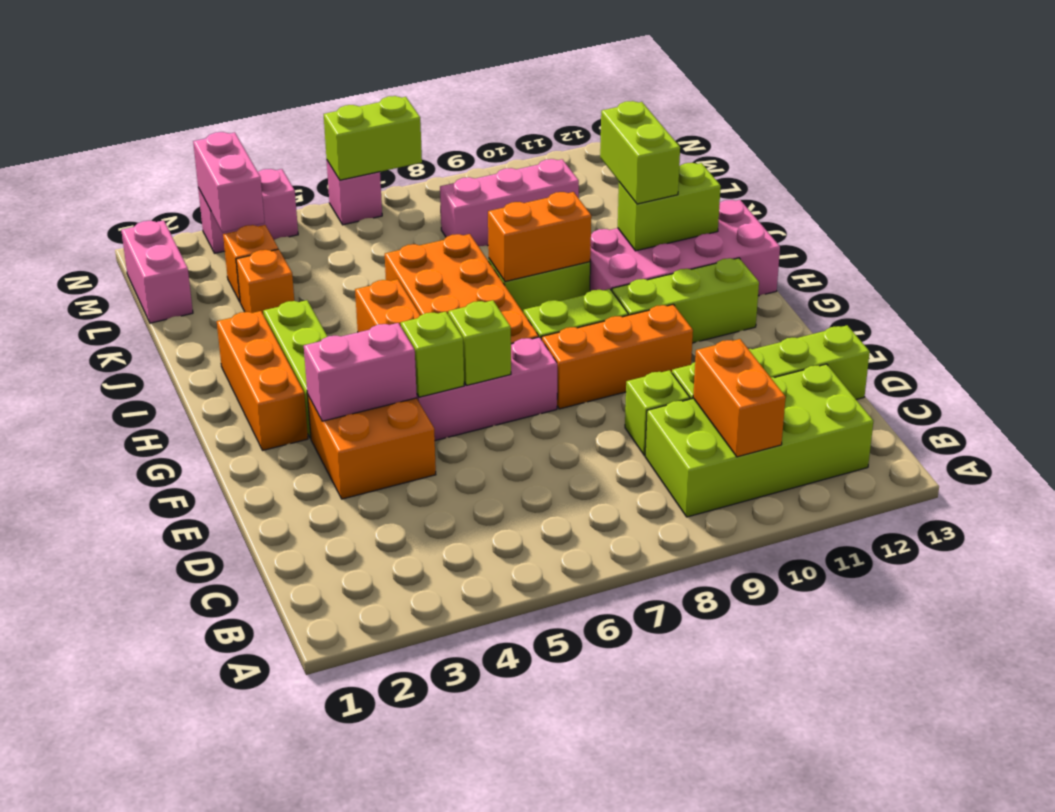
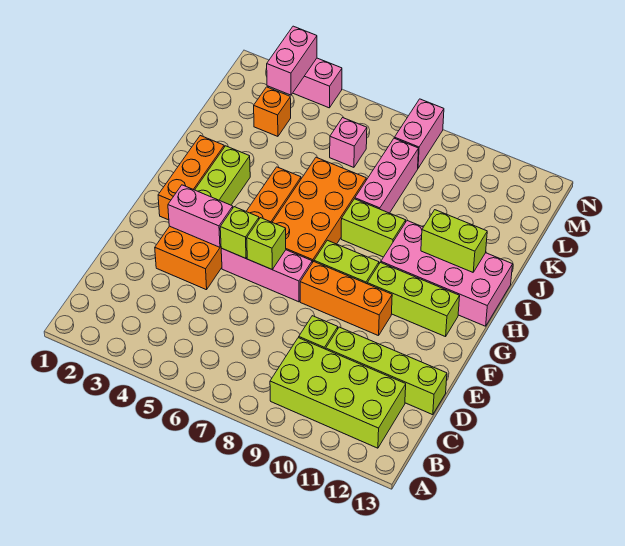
orange brick B10:C10 level 2 -> none
orange brick I8:I9 level 2 -> none
lime brick I11:J11 level 3 -> none
orange brick K3 level 1 -> none
pink brick L1:M1 level 1 -> pink brick M8:N8 level 1
pink brick L8:L10 level 1 -> pink brick J8:L8 level 1
pink brick N6 level 1 -> pink brick L6 level 1
lime brick N6:N7 level 2 -> none

